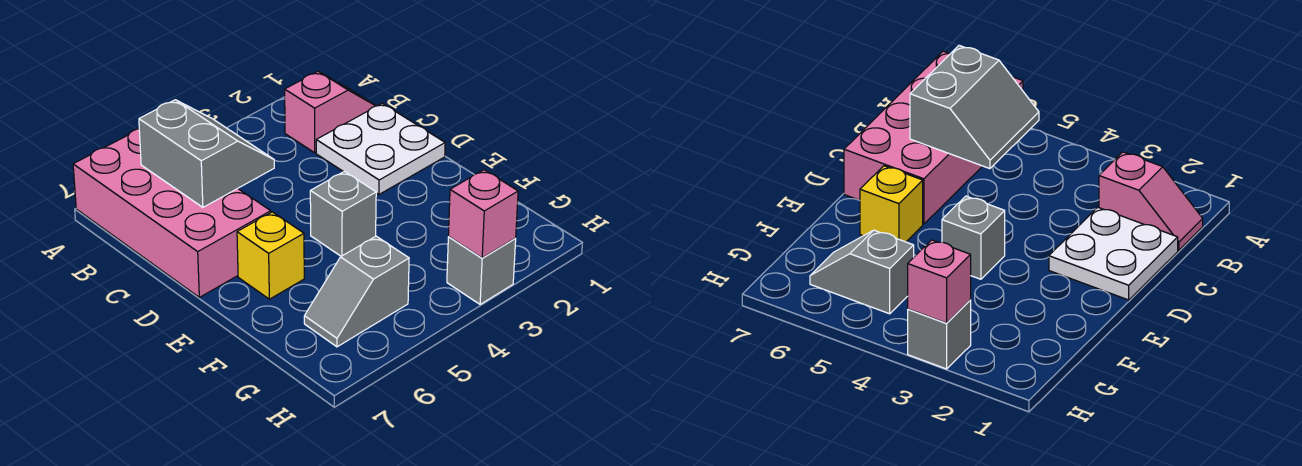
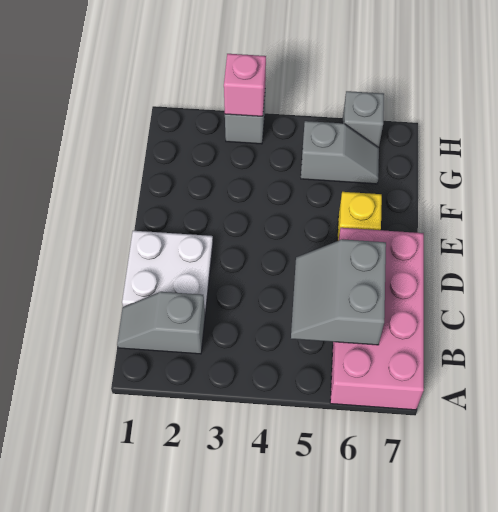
pink slope B1:B2 level 1 top 2 -> grey slope B1:B2 level 1 top 2
grey brick E4 level 1 -> grey brick H6 level 1

